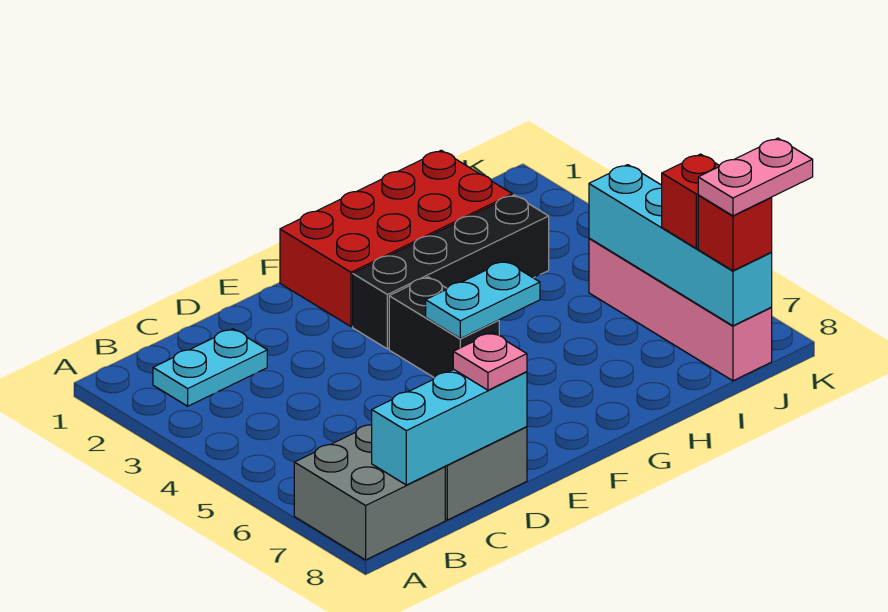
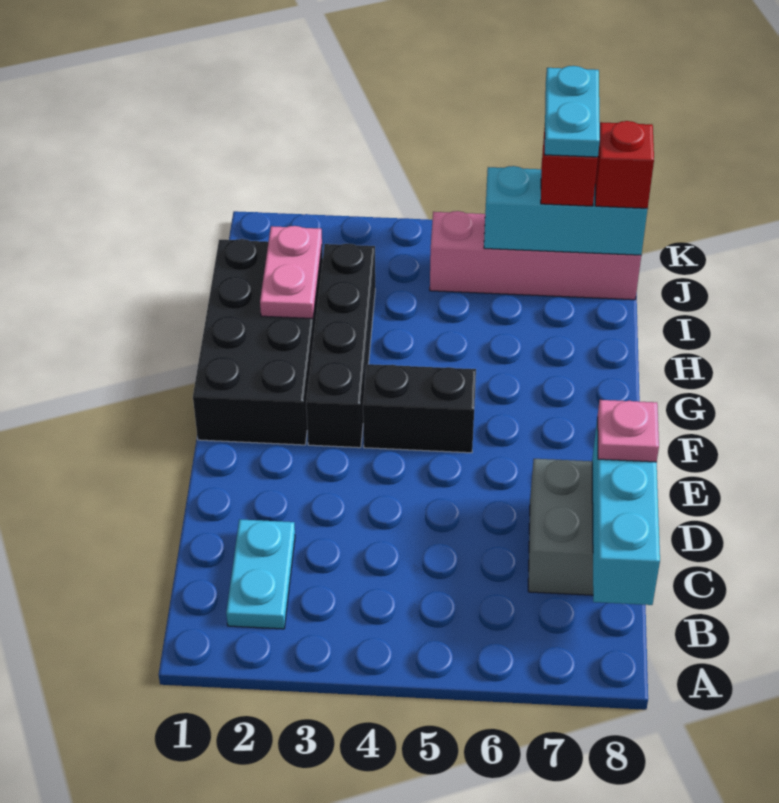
grey brick A7:B8 level 1 -> none
red brick F1:I2 level 1 -> black brick F1:I2 level 1
cyan plate F5:G5 level 2 -> cyan plate J7:K7 level 4
cyan brick J5:J8 level 2 -> cyan brick J6:J8 level 2
pink plate J8:K8 level 4 -> pink plate H2:I2 level 2

